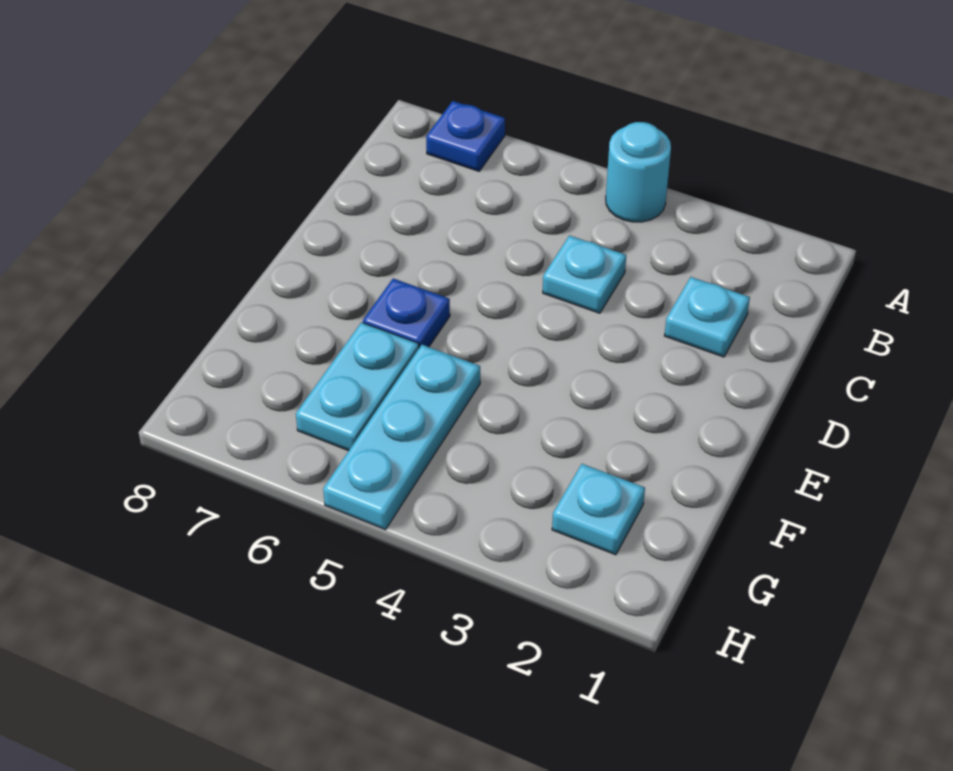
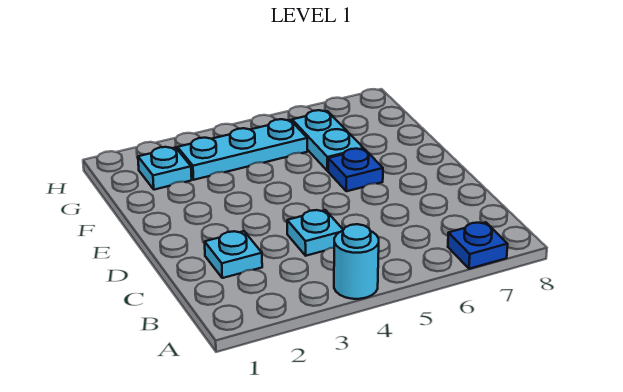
cyan plate F5:H5 level 1 -> cyan plate G3:G5 level 1

